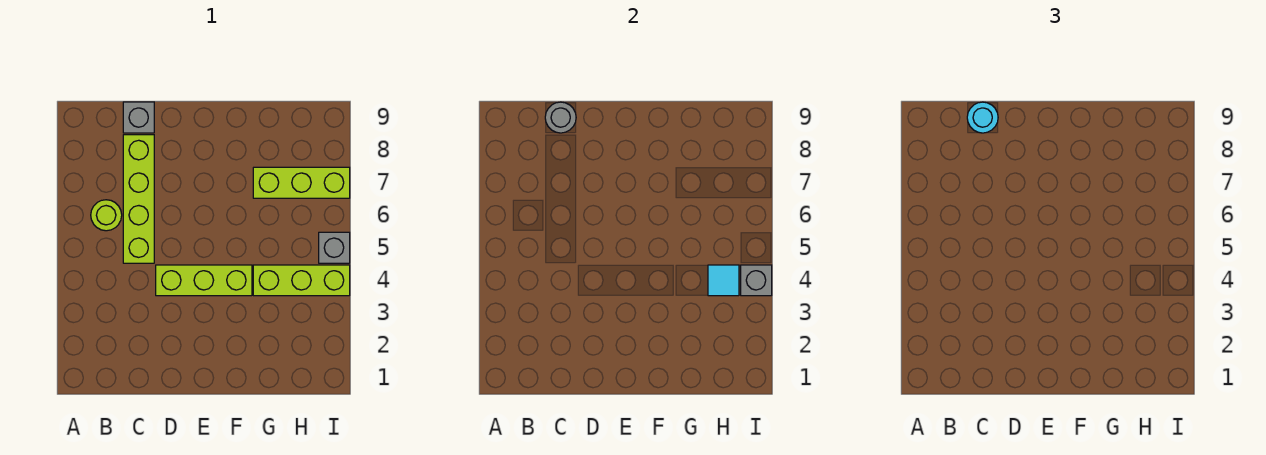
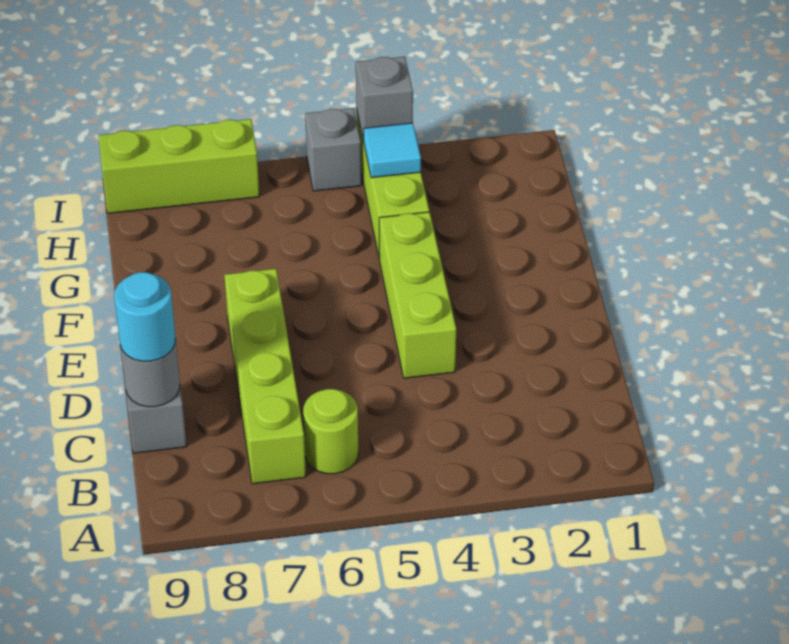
lime brick C5:C8 level 1 -> lime brick B7:E7 level 1
lime brick G7:I7 level 1 -> lime brick I7:I9 level 1

